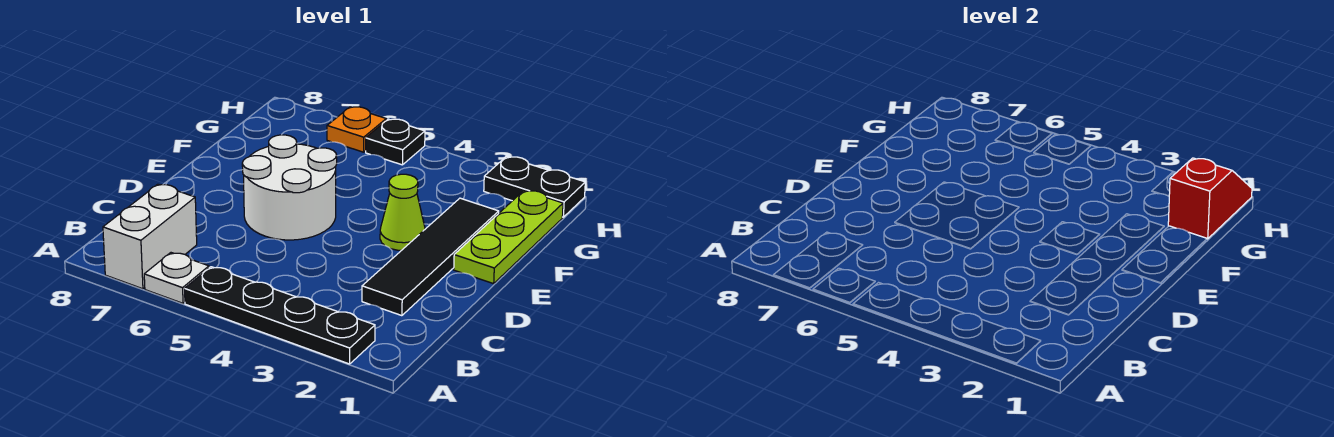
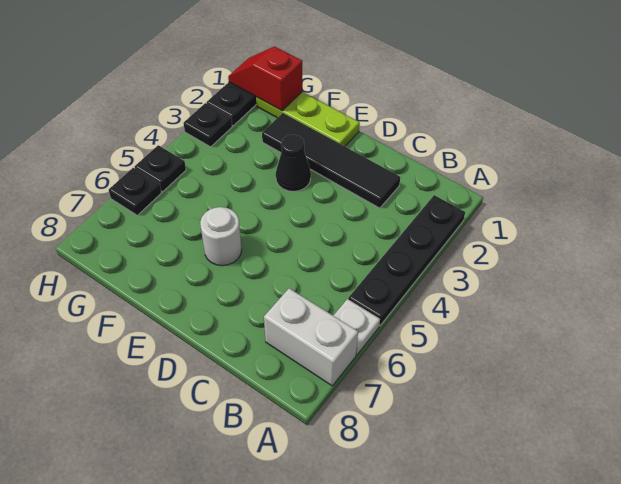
white round brick D5:E6 level 1 -> white round brick E6 level 1
lime cone E3 level 1 -> black cone E3 level 1
none -> black plate H3 level 1
orange plate H6 level 1 -> black plate H6 level 1

